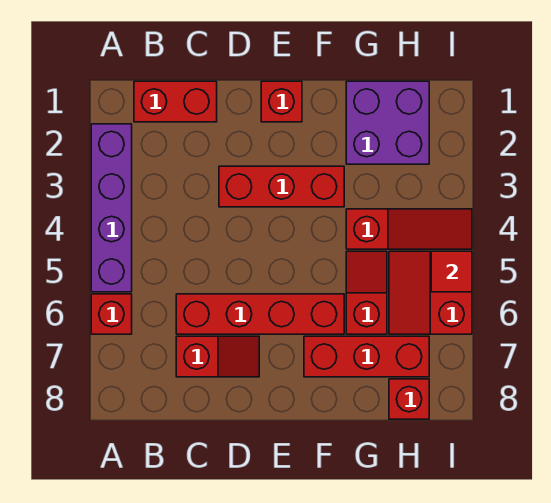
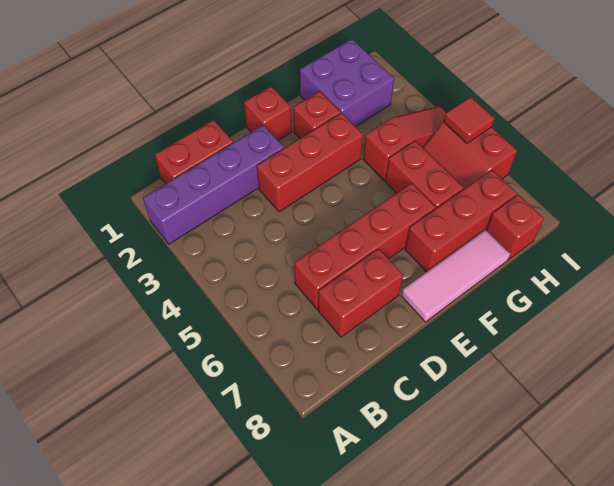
purple brick A2:A5 level 1 -> purple brick A2:D2 level 1
red brick A6 level 1 -> red brick F2 level 1
red slope C7:D7 level 1 top C -> red brick C7:D7 level 1
none -> pink tile E8:G8 level 1
red slope G5:G6 level 1 top 6 -> red brick G5:G6 level 1

